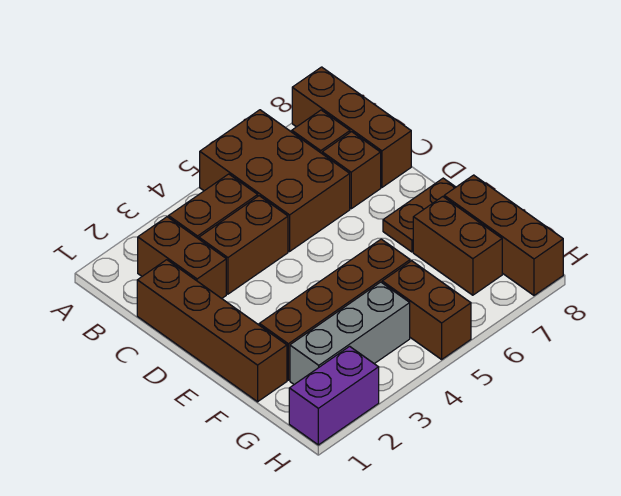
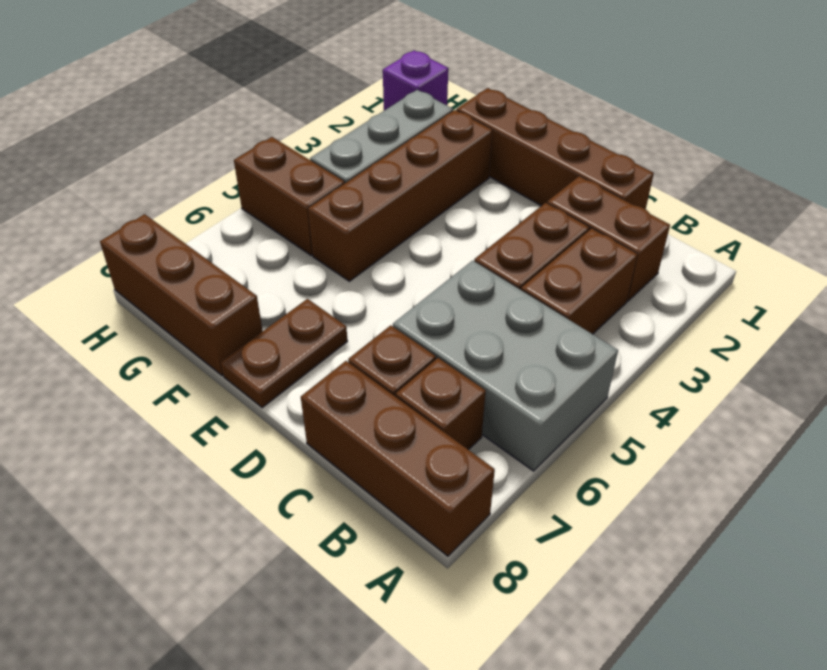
brown brick A5:C6 level 1 -> grey brick A5:C6 level 1
brown brick F7:G7 level 1 -> none
purple brick H1:H2 level 1 -> purple brick H1 level 1

